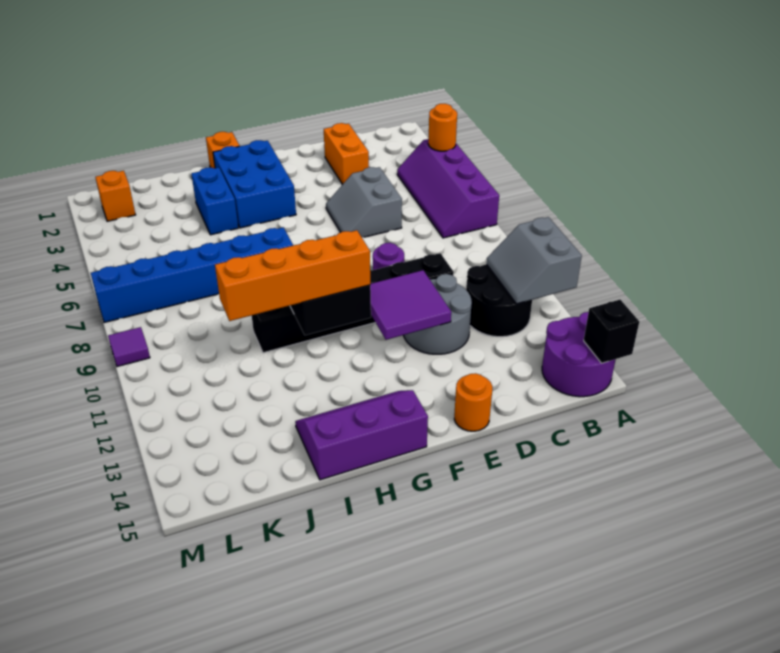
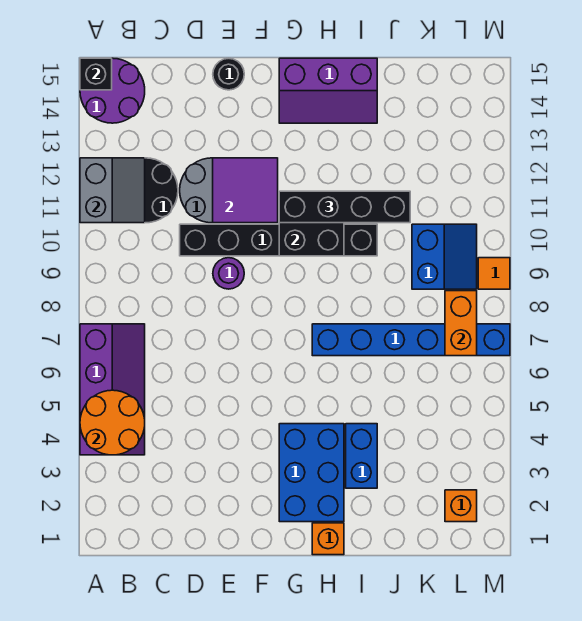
orange round brick A4 level 2 -> orange round brick A4:B5 level 2
orange brick D2:D3 level 1 -> orange brick L7:L8 level 2
grey slope D5:E6 level 1 top D -> none
orange round brick E15 level 1 -> black round brick E15 level 1
orange brick G11:J11 level 3 -> black brick G11:J11 level 3
none -> blue slope K9:L10 level 1 top K
purple tile M9 level 1 -> orange tile M9 level 1

